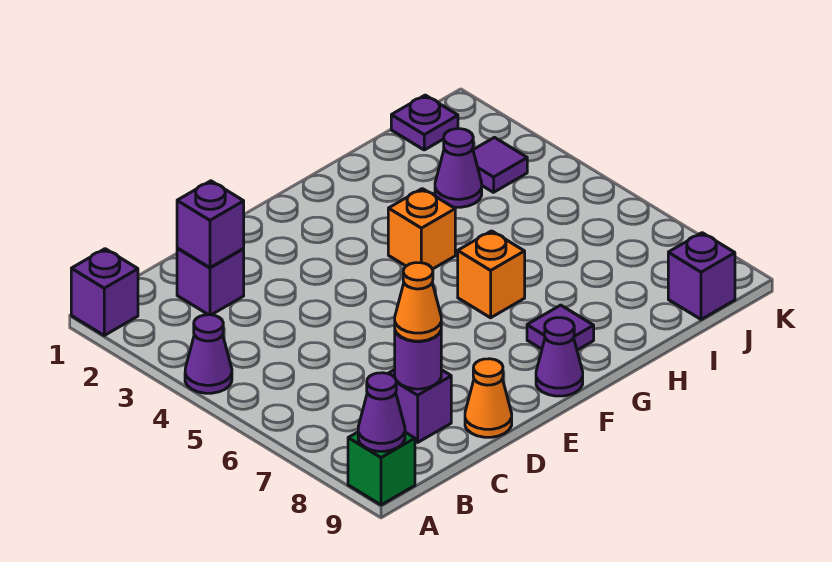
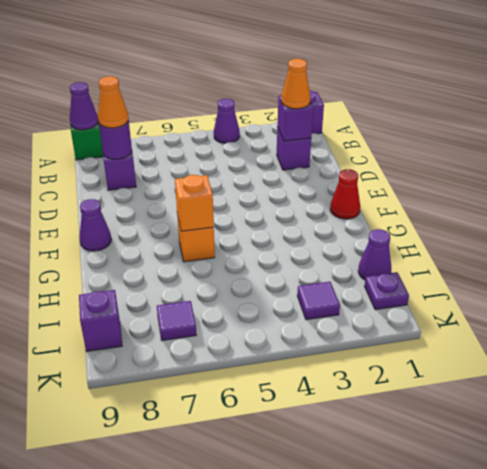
orange cone D9 level 1 -> orange cone C2 level 3
none -> red cone F1 level 1
orange brick G4 level 1 -> orange brick G6 level 2
purple tile G8 level 1 -> purple tile J7 level 1
purple cone I3 level 1 -> purple cone I1 level 1

